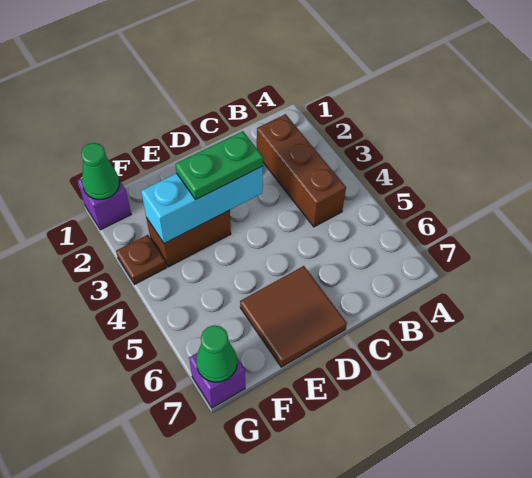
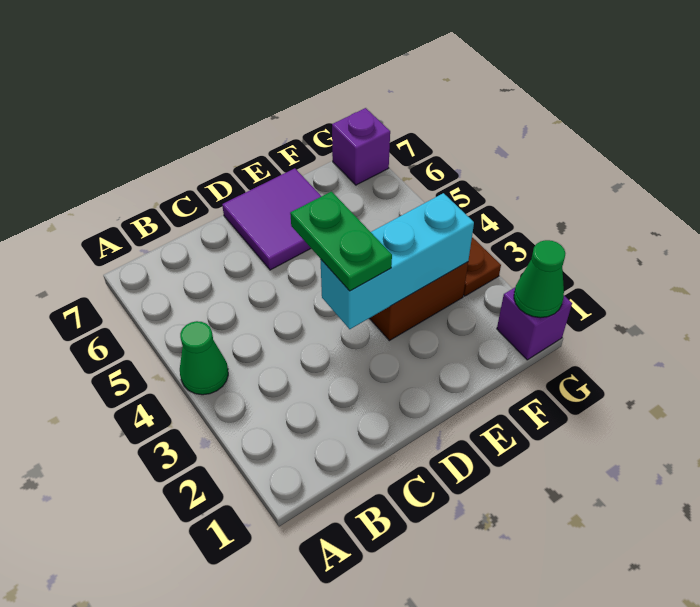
brown brick B2:B4 level 1 -> none
green plate D3:E3 level 3 -> green plate D3:D4 level 3
brown tile D6:E7 level 1 -> purple tile D6:E7 level 1
green cone G7 level 2 -> green cone A4 level 1

